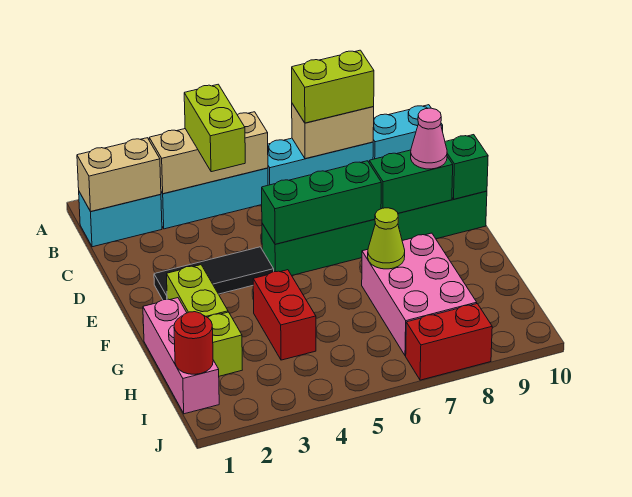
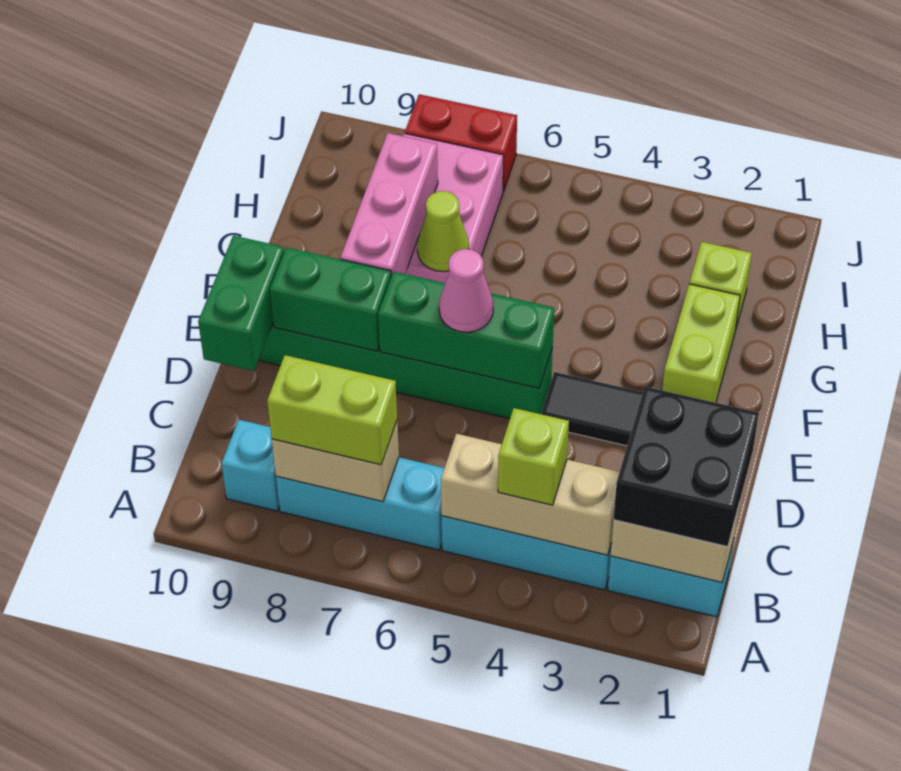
none -> black brick B1:C2 level 3
lime brick B4:C4 level 3 -> lime brick B4 level 3
cyan brick B9:B10 level 1 -> cyan brick B9 level 1
pink cone E9 level 3 -> pink cone E6 level 3
green brick E10 level 2 -> green brick D10:E10 level 2
pink brick G1:I1 level 1 -> pink brick F8:H8 level 2
red brick G4:H4 level 1 -> none
red round brick I1 level 2 -> none

